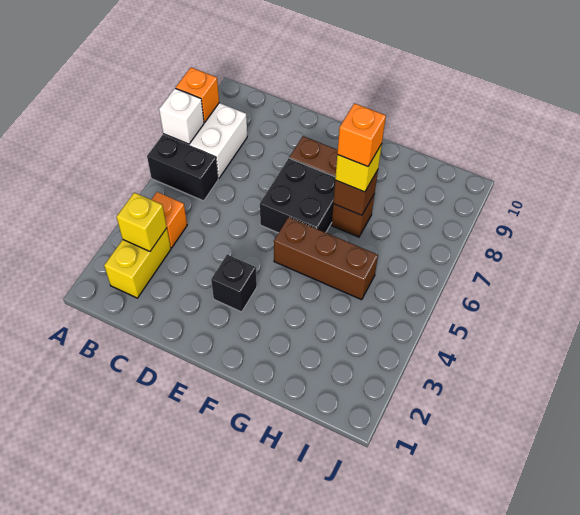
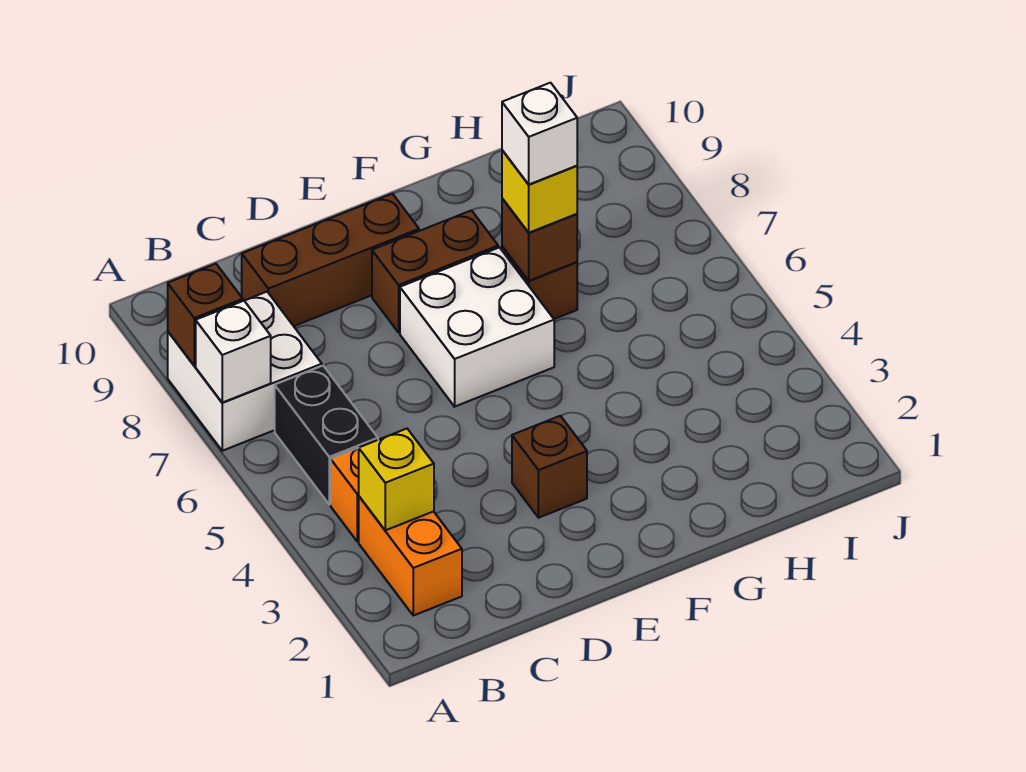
black brick A6:B6 level 1 -> black brick B5:B6 level 1
orange brick A8 level 2 -> brown brick A8 level 2
yellow brick B2:B3 level 1 -> orange brick B2:B3 level 1
black brick E3 level 1 -> brown brick E3 level 1
black brick E6:F7 level 1 -> white brick E6:F7 level 1
brown brick F5:H5 level 1 -> brown brick C9:E9 level 1
orange brick G7 level 4 -> white brick G7 level 4

